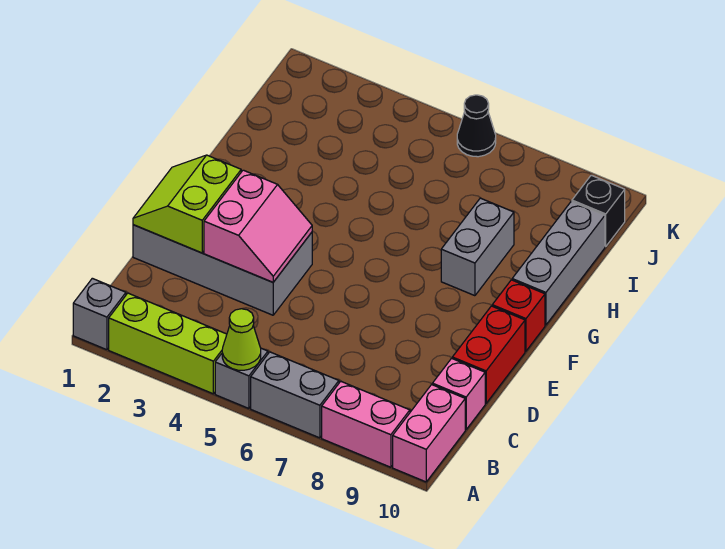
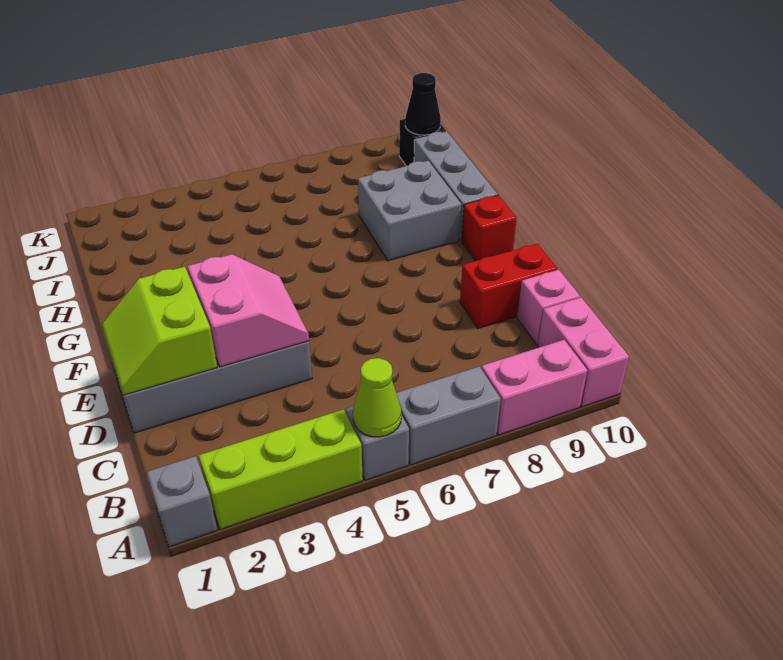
red brick D10:E10 level 1 -> red brick D9:D10 level 1
grey brick G8:H8 level 1 -> grey brick G8:H9 level 1
black cone K6 level 1 -> black cone J10 level 2

